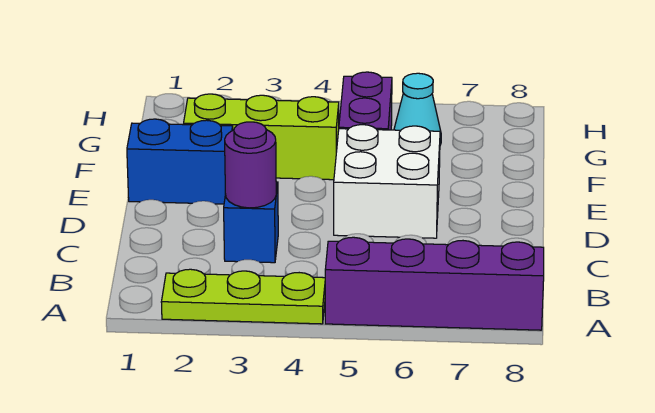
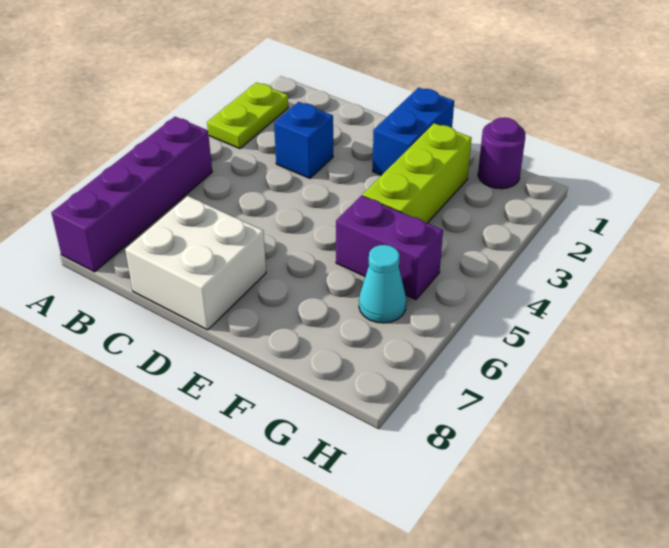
lime plate A2:A4 level 1 -> lime plate A2:A3 level 1
purple round brick C3 level 2 -> purple round brick G1 level 1
white brick D5:E6 level 1 -> white brick C7:D8 level 1

